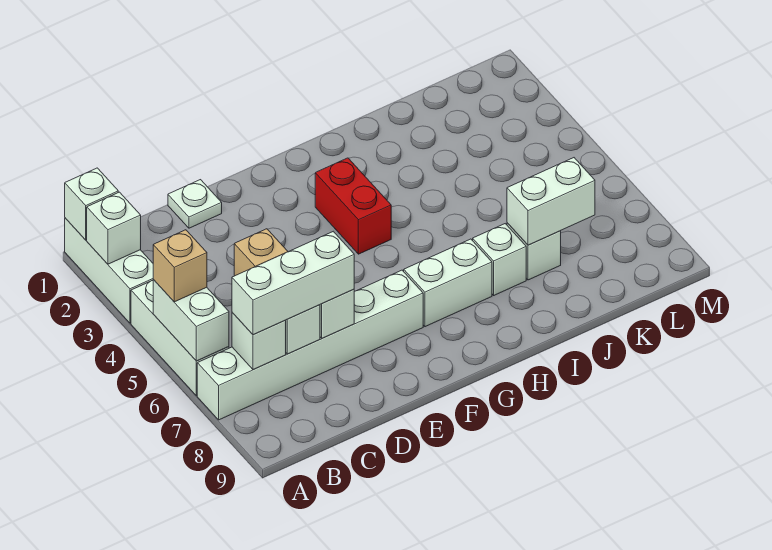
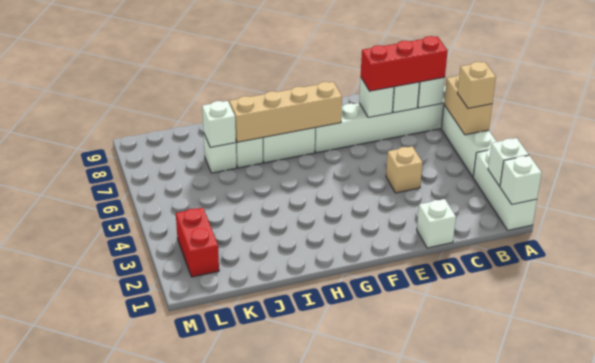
white brick A5:A6 level 2 -> tan brick A5:A6 level 2
white brick B7:D7 level 3 -> red brick B7:D7 level 3
white plate D1 level 1 -> white brick D1 level 1
none -> tan brick F7:I7 level 2
red brick G3:G4 level 1 -> red brick L2:L3 level 1
white brick J7:K7 level 2 -> white brick J7 level 2

